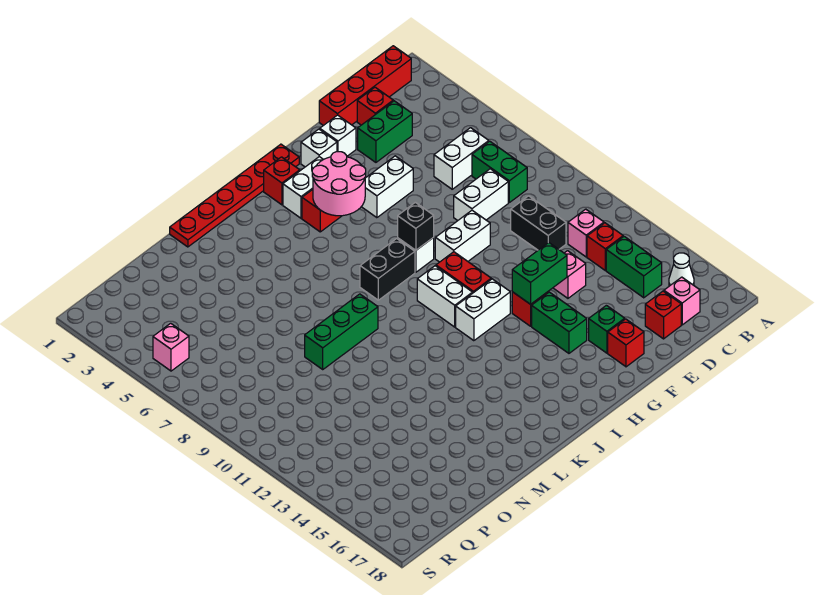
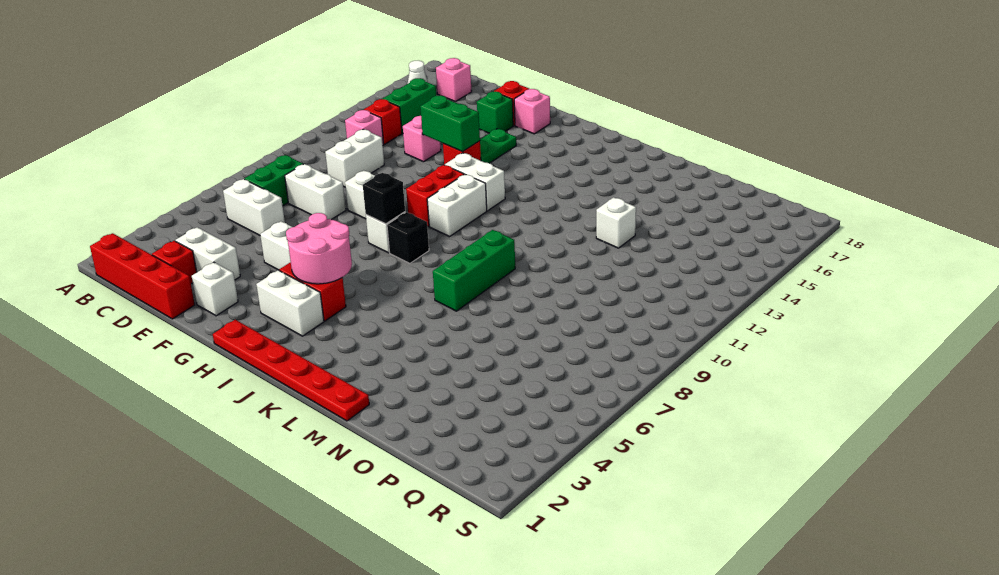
green brick D3:E3 level 1 -> white brick D3:E3 level 1
black brick D10:D11 level 1 -> white brick D10:D11 level 1
red brick D17 level 1 -> none
white brick G2 level 1 -> white brick N13 level 1
green brick G14:G15 level 1 -> green plate G14:G15 level 1
red brick I2 level 1 -> none
black brick I8:J8 level 1 -> black brick I8 level 1
green brick L9:N9 level 1 -> green brick L7:L9 level 1
pink brick R5 level 1 -> pink brick G17 level 1

